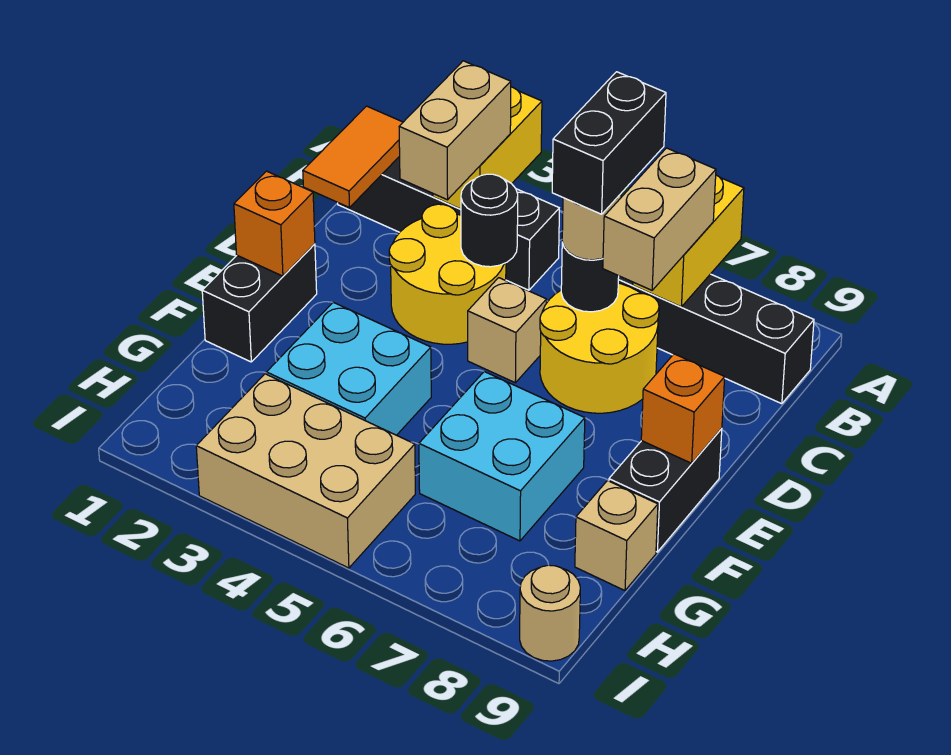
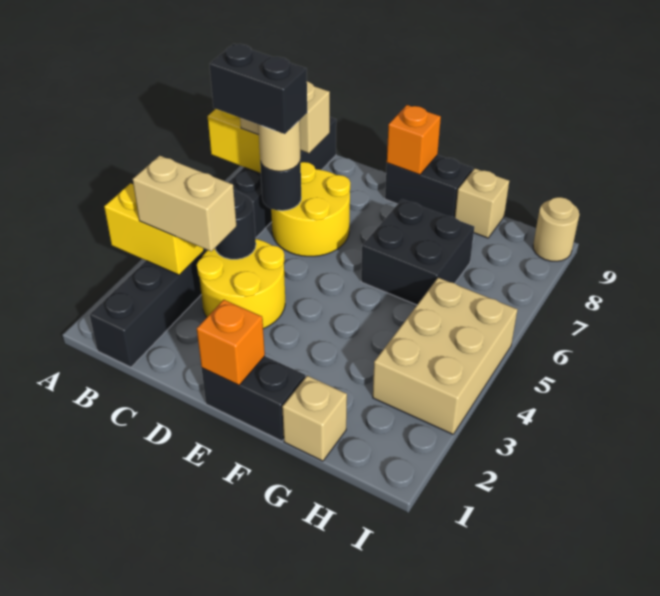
orange tile B1:C1 level 2 -> none
tan brick D5 level 1 -> tan brick G1 level 1
cyan brick F3:G4 level 1 -> none
cyan brick F6:G7 level 1 -> black brick F6:G7 level 1

